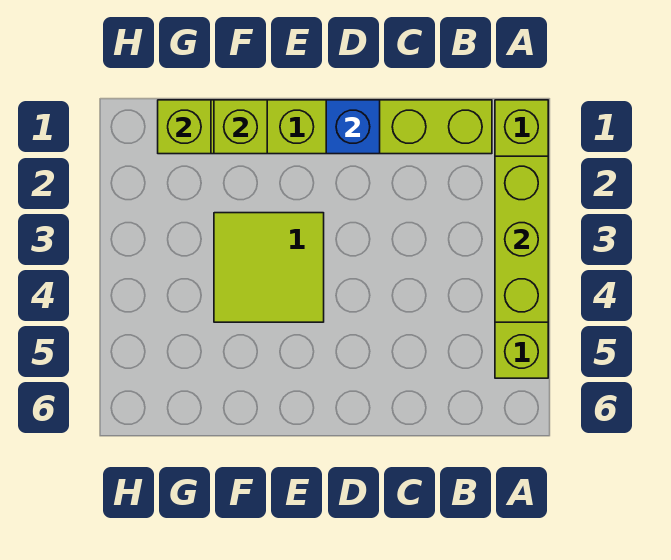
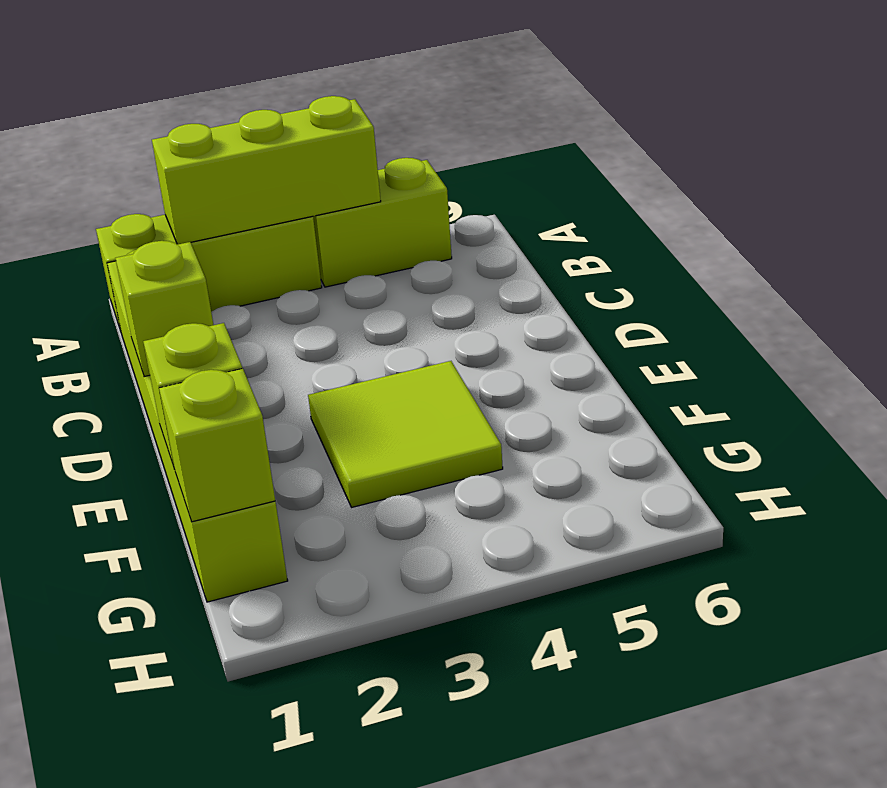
blue brick D1 level 2 -> lime brick D1 level 2

